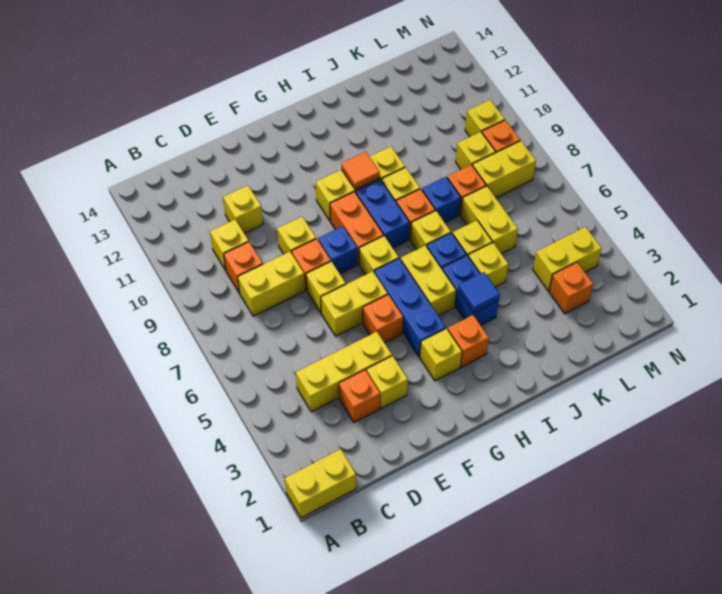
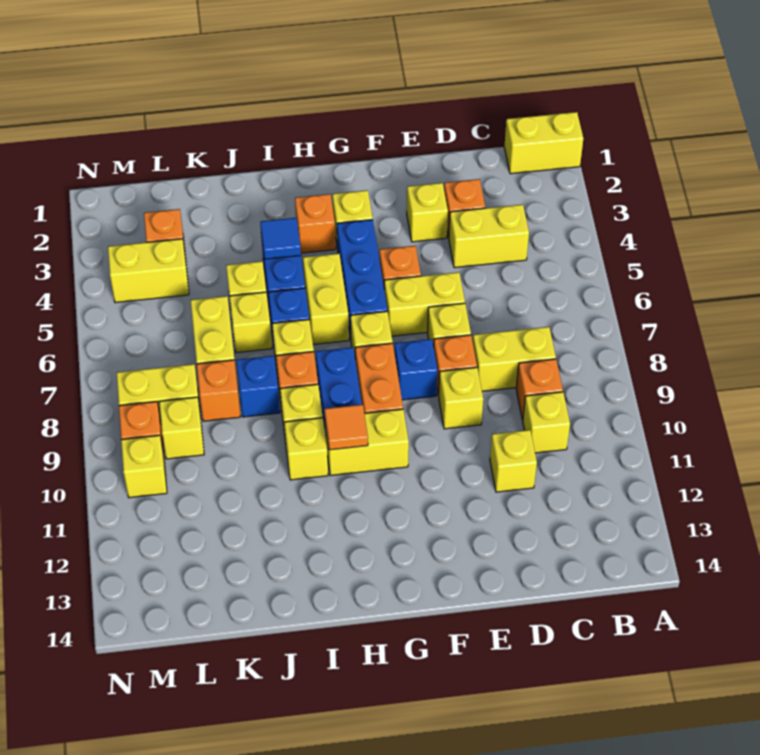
yellow brick C4:E4 level 1 -> yellow brick C4:D4 level 1

